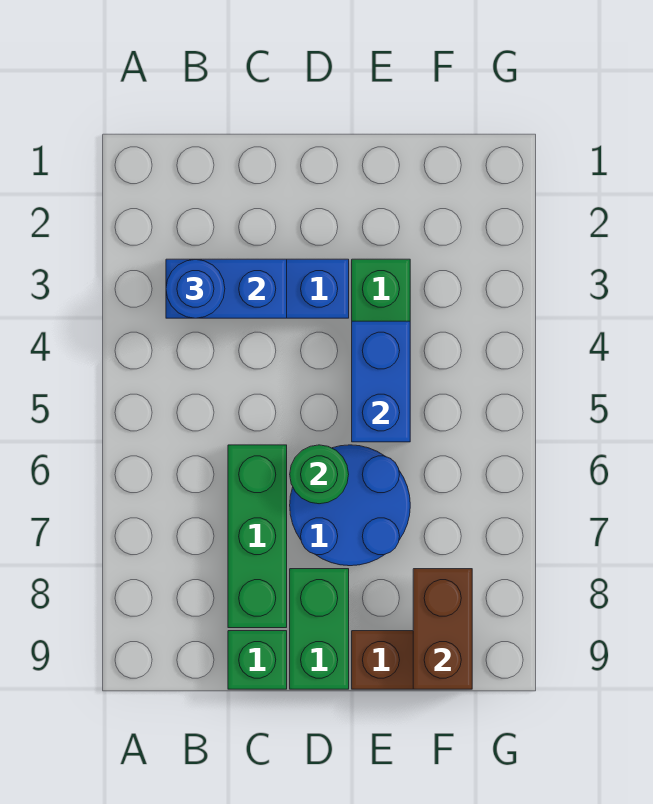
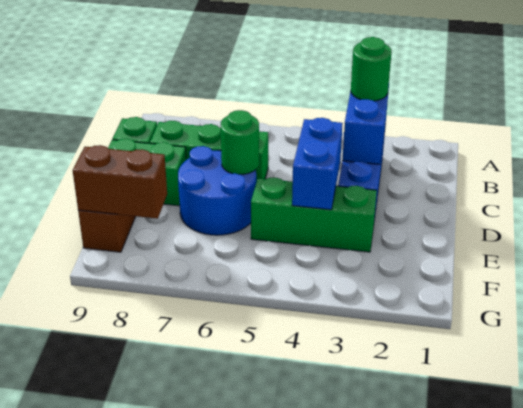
blue round brick B3 level 3 -> green round brick B3 level 3
blue brick E4:E5 level 2 -> blue brick D4:E4 level 2

